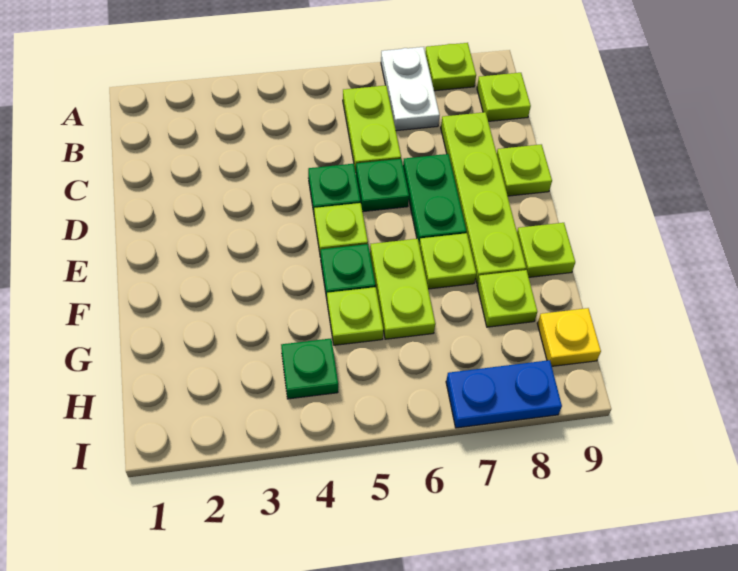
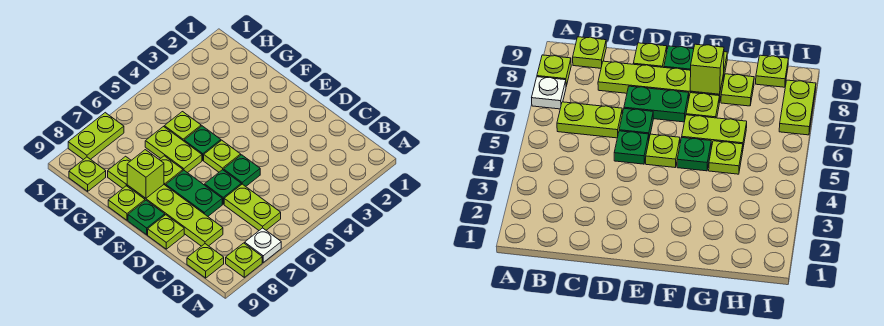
white plate A7:B7 level 1 -> white plate A7 level 1
none -> lime brick F8 level 2
green plate H4 level 1 -> green plate E9 level 1
yellow plate H9 level 1 -> lime plate H9 level 1
blue plate I7:I8 level 1 -> lime plate I7:I8 level 1

